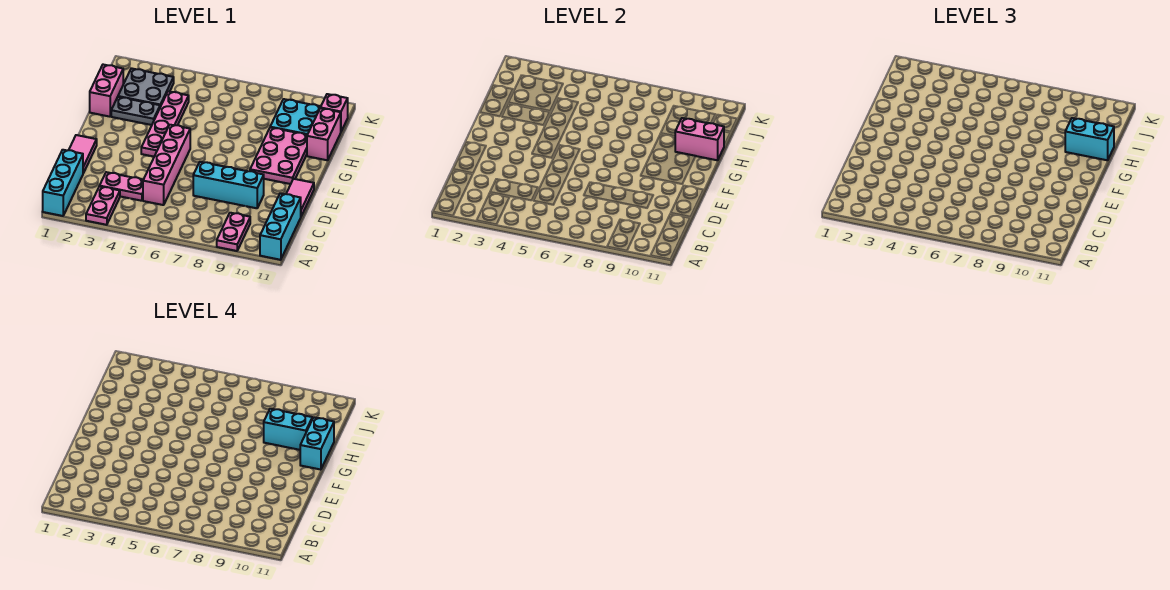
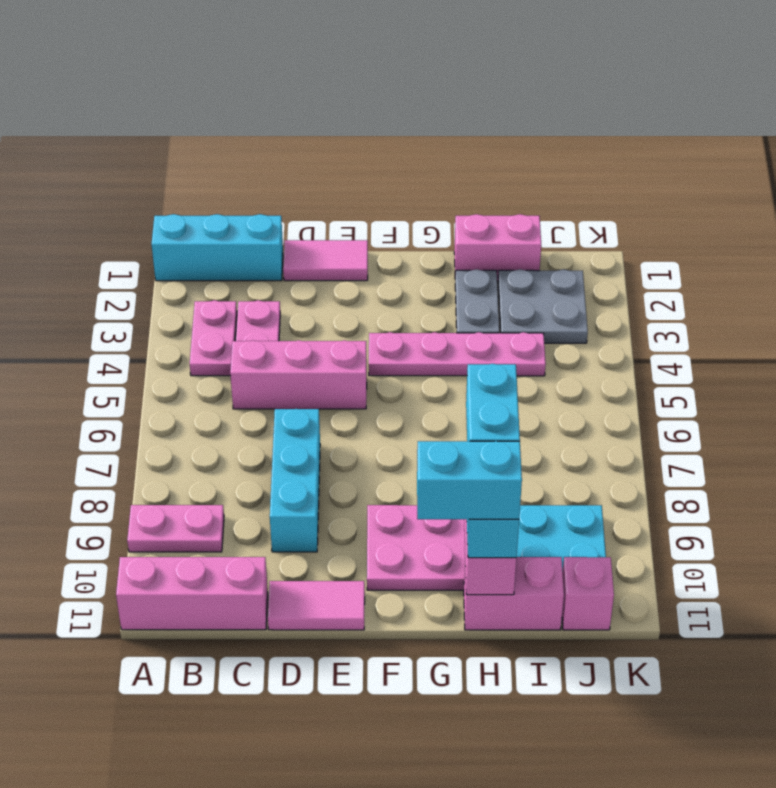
pink plate A3:B3 level 1 -> pink plate B3:B4 level 1
cyan brick A11:C11 level 1 -> pink brick A11:C11 level 1
pink brick C5:F5 level 1 -> pink brick C5:E5 level 1

